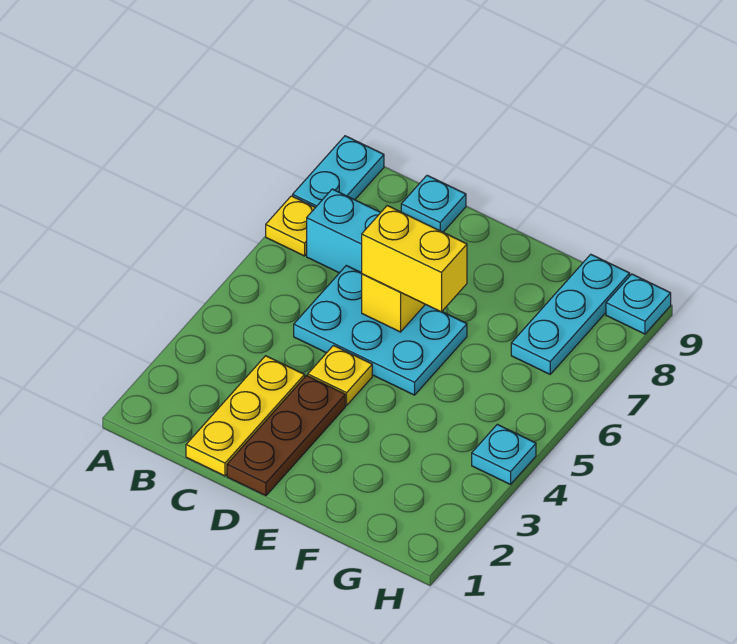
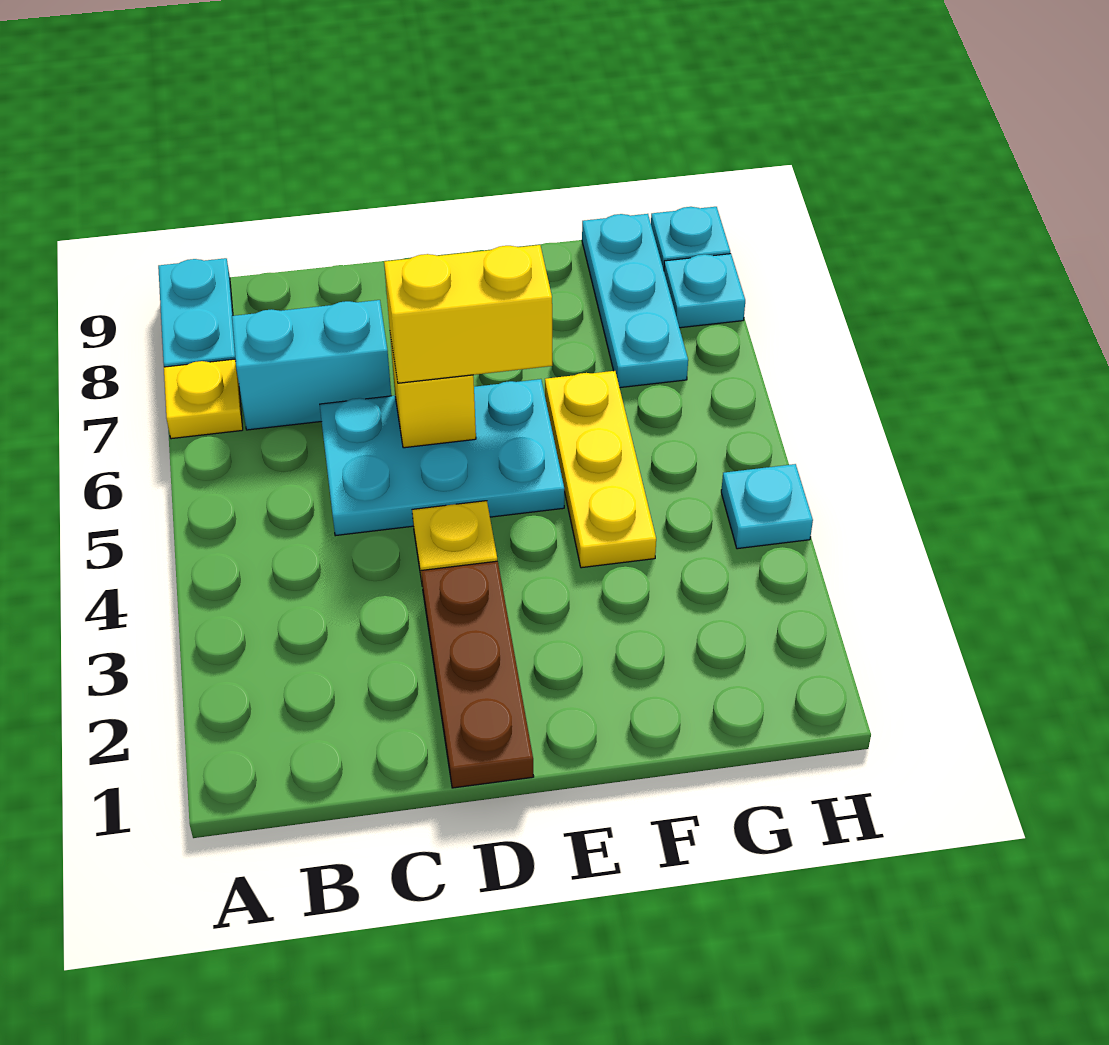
yellow plate C1:C3 level 1 -> yellow plate F4:F6 level 1
cyan plate C9 level 1 -> cyan plate H8 level 1

